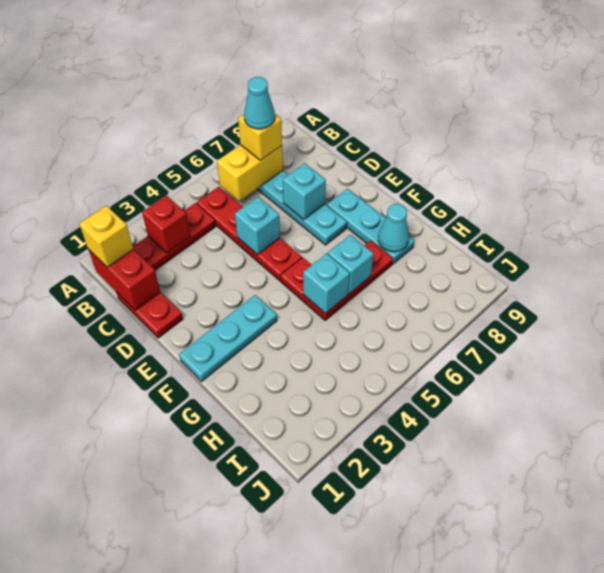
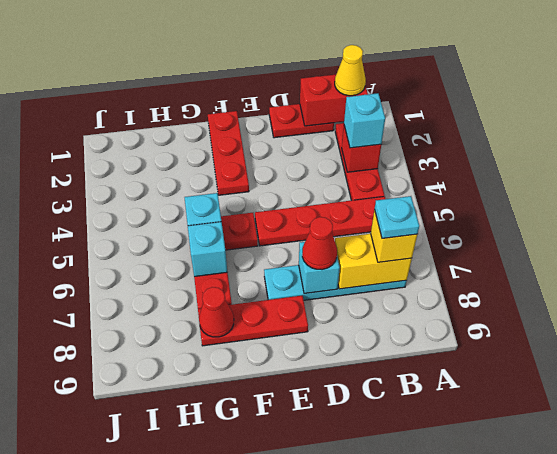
yellow brick B1 level 3 -> yellow cone B1 level 3
yellow brick B6:B7 level 2 -> yellow brick B7:C7 level 2
cyan cone B7 level 4 -> cyan plate B7 level 4
cyan brick D5 level 2 -> cyan brick B3 level 3
none -> red cone D7 level 3
cyan plate E8:G8 level 1 -> red plate E8:G8 level 1
cyan plate F1:F3 level 1 -> red plate F1:F3 level 1
cyan cone G8 level 2 -> red cone G8 level 2

